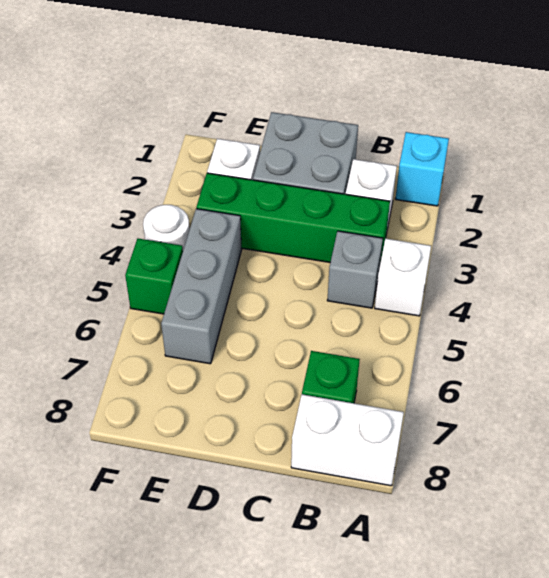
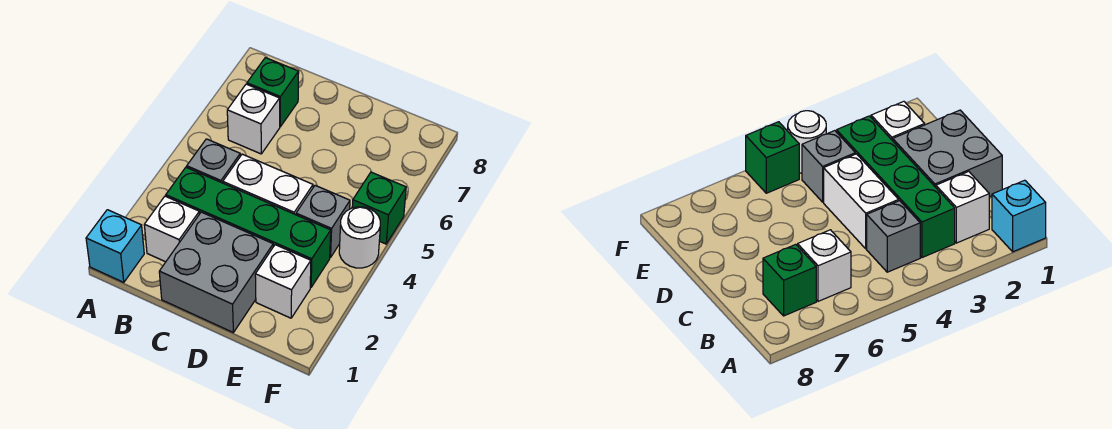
white brick A4 level 1 -> white brick B6 level 1
white brick A8:B8 level 1 -> white brick C4:D4 level 1
grey brick E4:E6 level 1 -> grey brick E4 level 1

